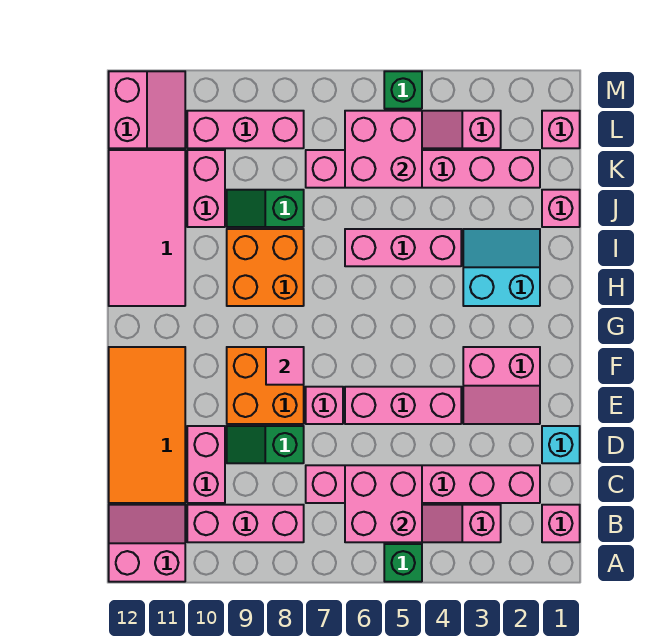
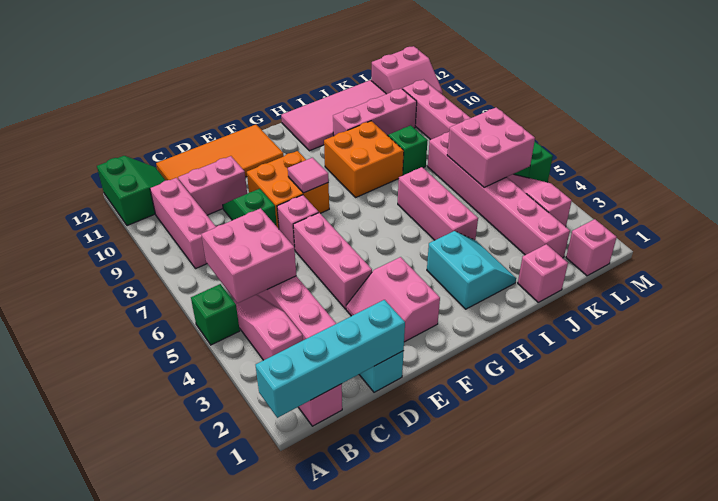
none -> cyan brick A1:D1 level 2
pink slope A11:B12 level 1 top A -> green slope A11:B12 level 1 top A
pink brick J10:K10 level 1 -> pink brick I10:K10 level 1

